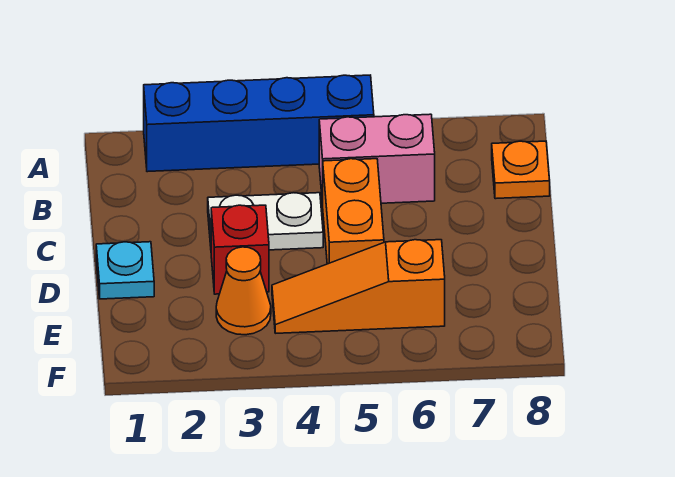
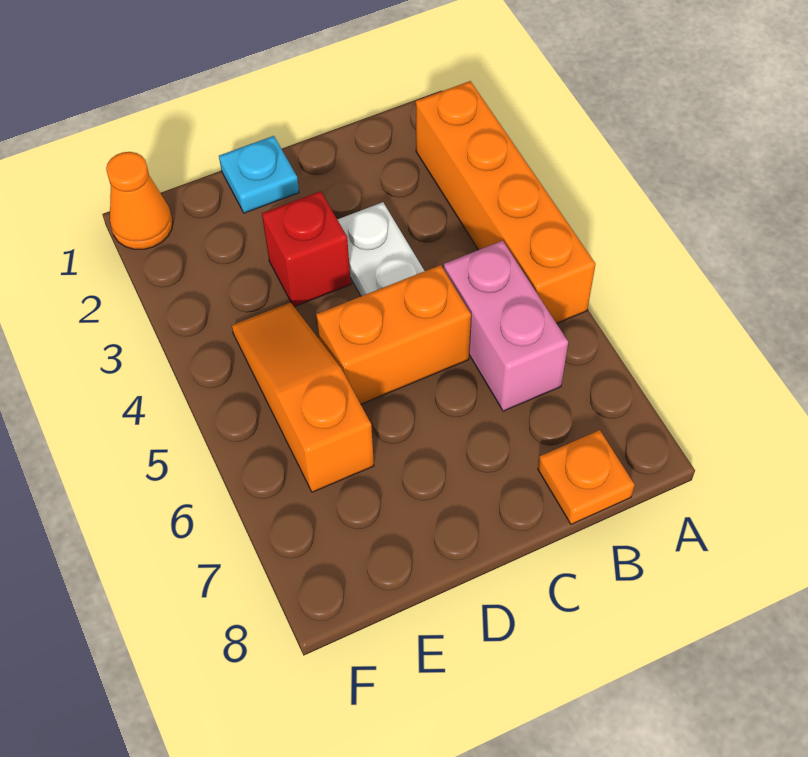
blue brick A2:A5 level 1 -> orange brick A2:A5 level 1
orange cone E3 level 1 -> orange cone F1 level 1

